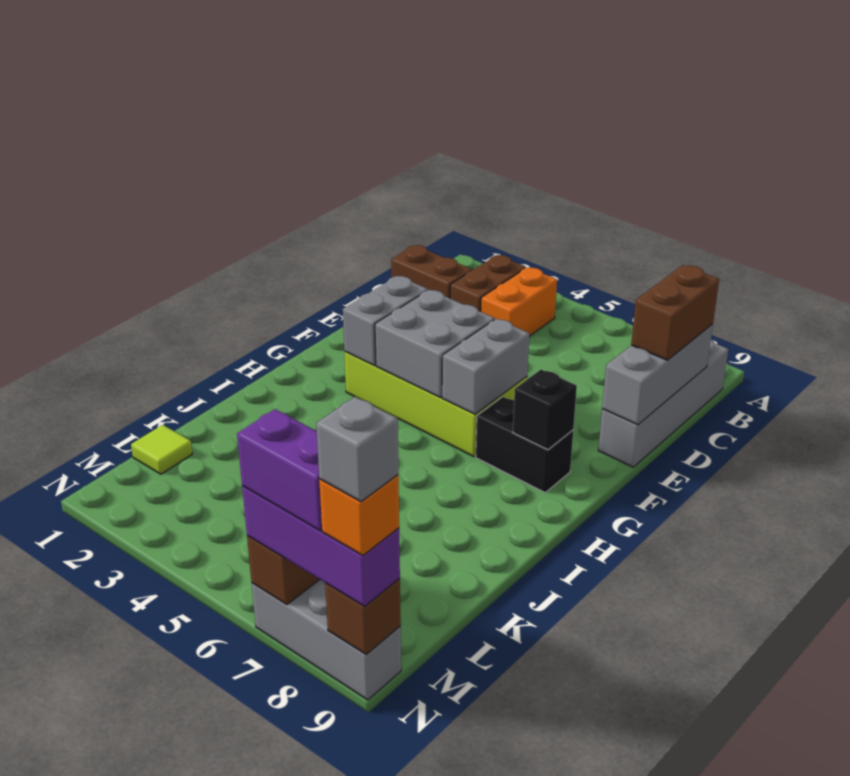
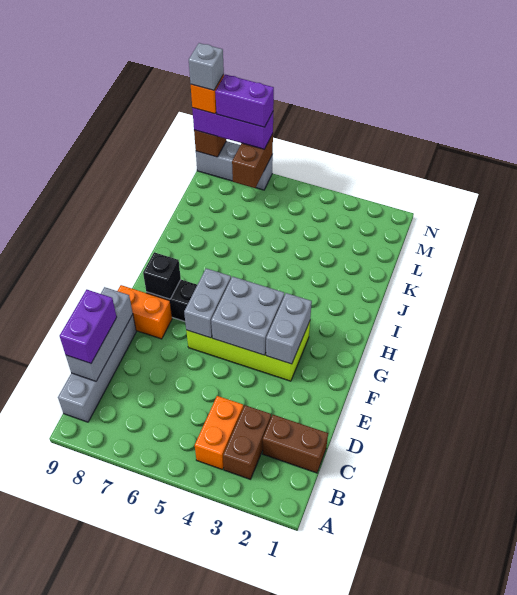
brown brick C9:D9 level 3 -> purple brick C9:D9 level 3
none -> orange brick F8:F9 level 1
lime tile L1 level 1 -> none

